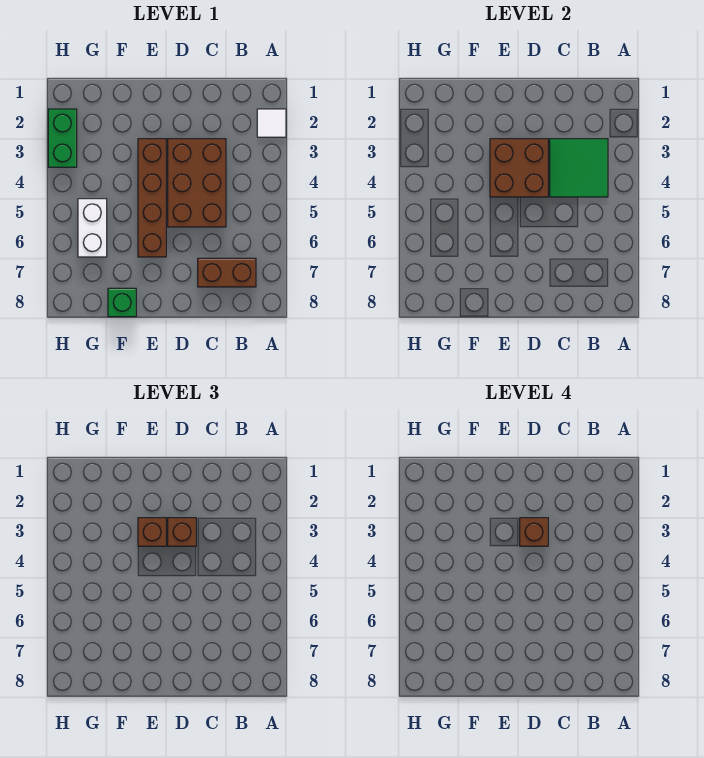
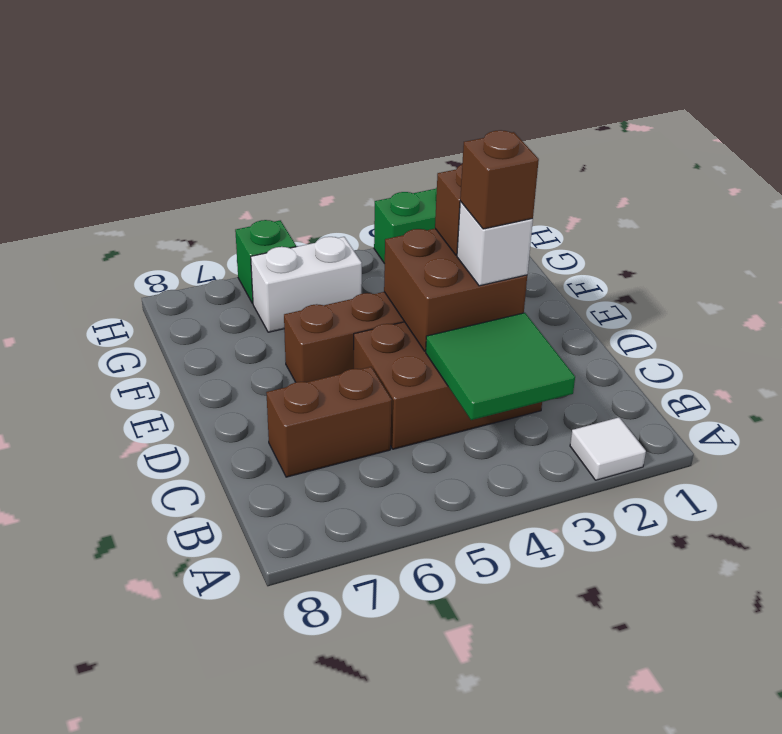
brown brick B7:C7 level 1 -> brown brick C6:C7 level 1
brown brick D3 level 3 -> white brick D3 level 3
green brick F8 level 1 -> green brick H6 level 1

